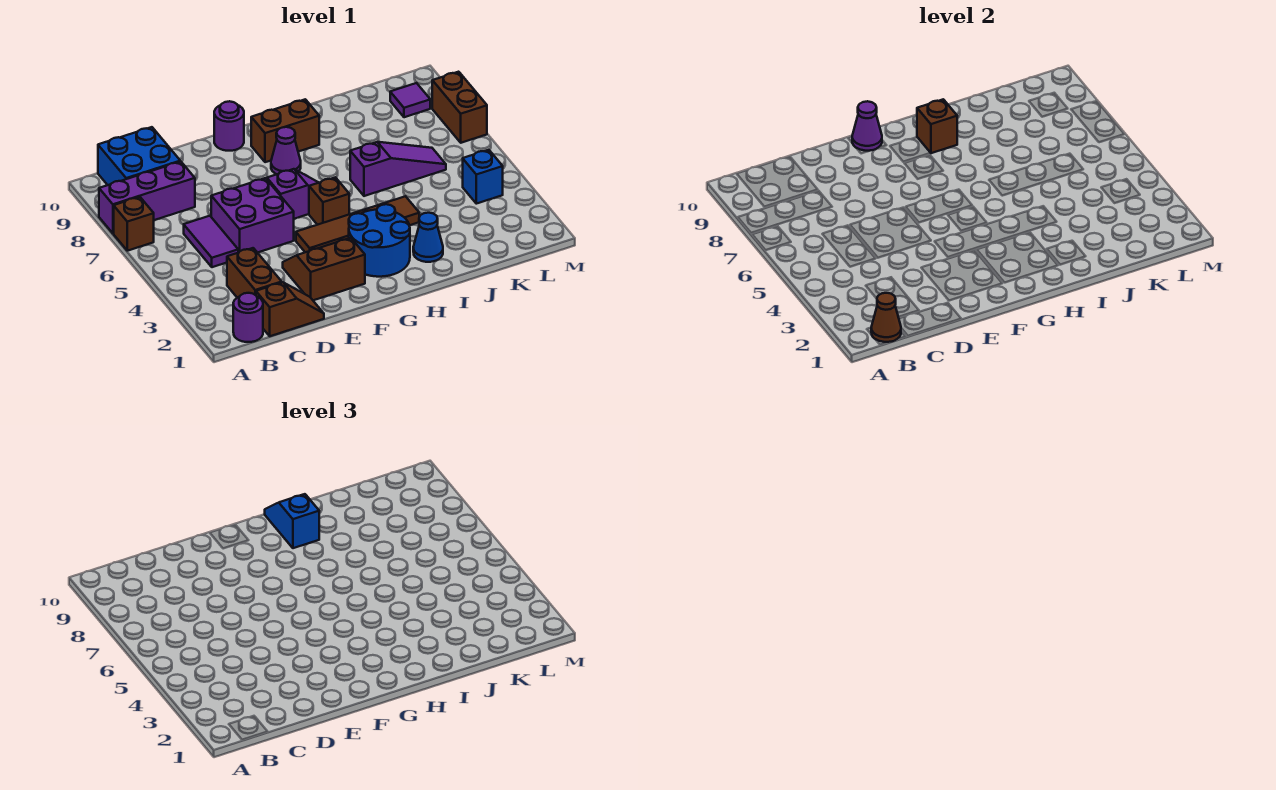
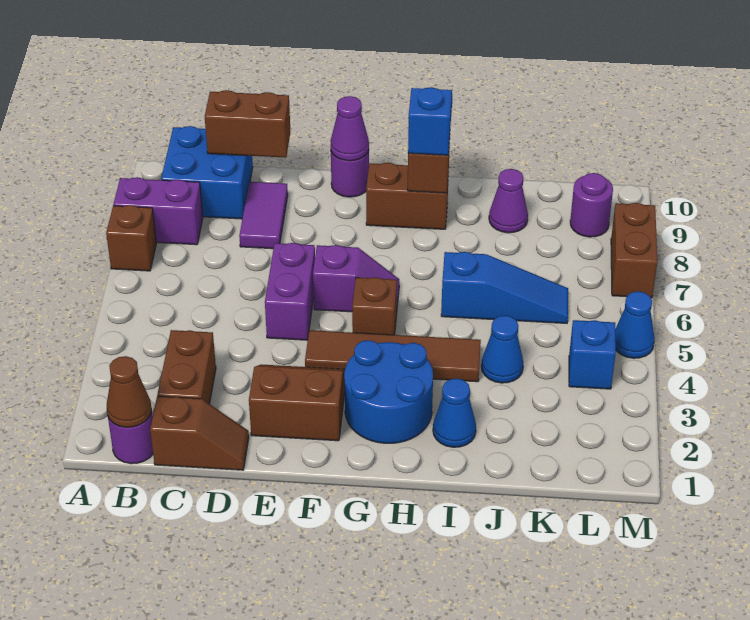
purple brick A8:C8 level 1 -> purple brick A8:B8 level 1
purple tile C5:C6 level 1 -> purple tile D8:D9 level 1
none -> brown brick C10:D10 level 2
purple brick D5:E6 level 1 -> purple brick E5:E6 level 1
purple cone G8 level 1 -> purple cone J9 level 1
purple slope I6:K6 level 1 top I -> blue slope I6:K6 level 1 top I
none -> blue cone J4 level 1
purple tile L9 level 1 -> purple round brick L9 level 1
none -> blue cone M5 level 1

